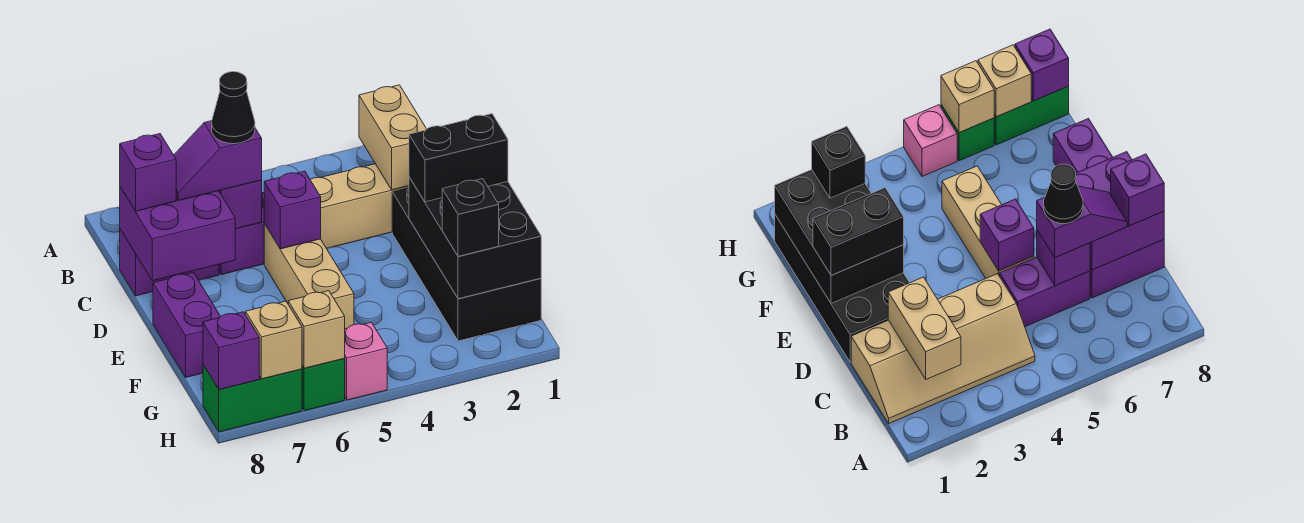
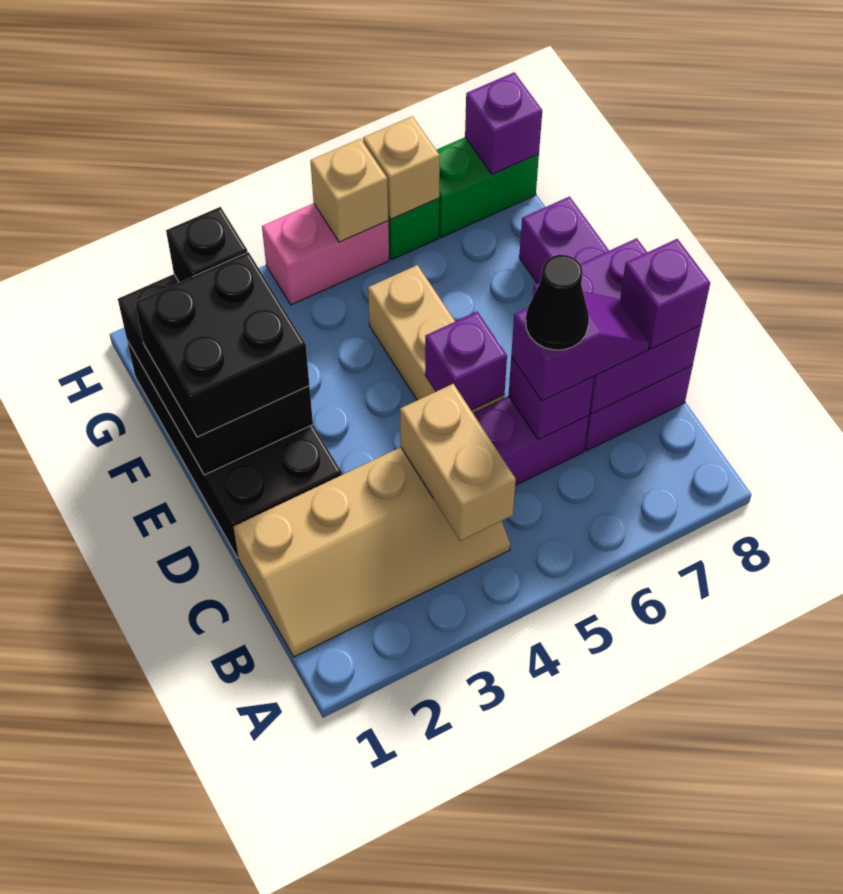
tan brick B2:C2 level 2 -> tan brick B4:C4 level 2
black brick E1:E2 level 3 -> black brick E1:F2 level 3
pink brick H5 level 1 -> pink brick H4:H5 level 1
tan brick H7 level 2 -> tan brick H5 level 2

